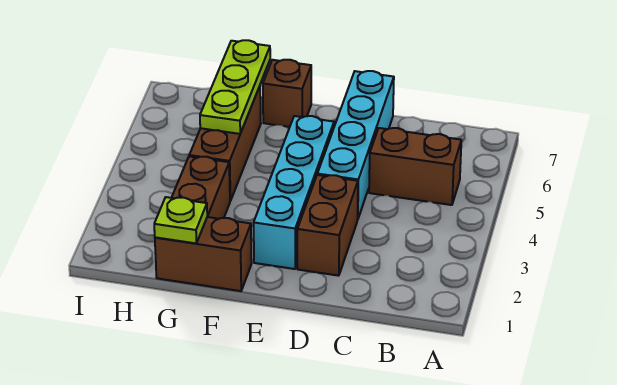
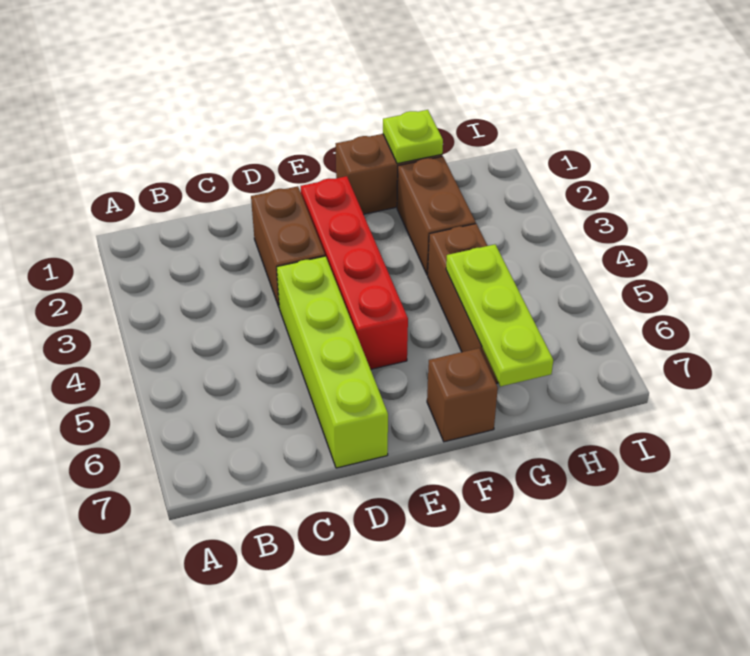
brown brick B5:C5 level 1 -> none
cyan brick D4:D7 level 1 -> lime brick D4:D7 level 1
cyan brick E2:E5 level 1 -> red brick E2:E5 level 1

